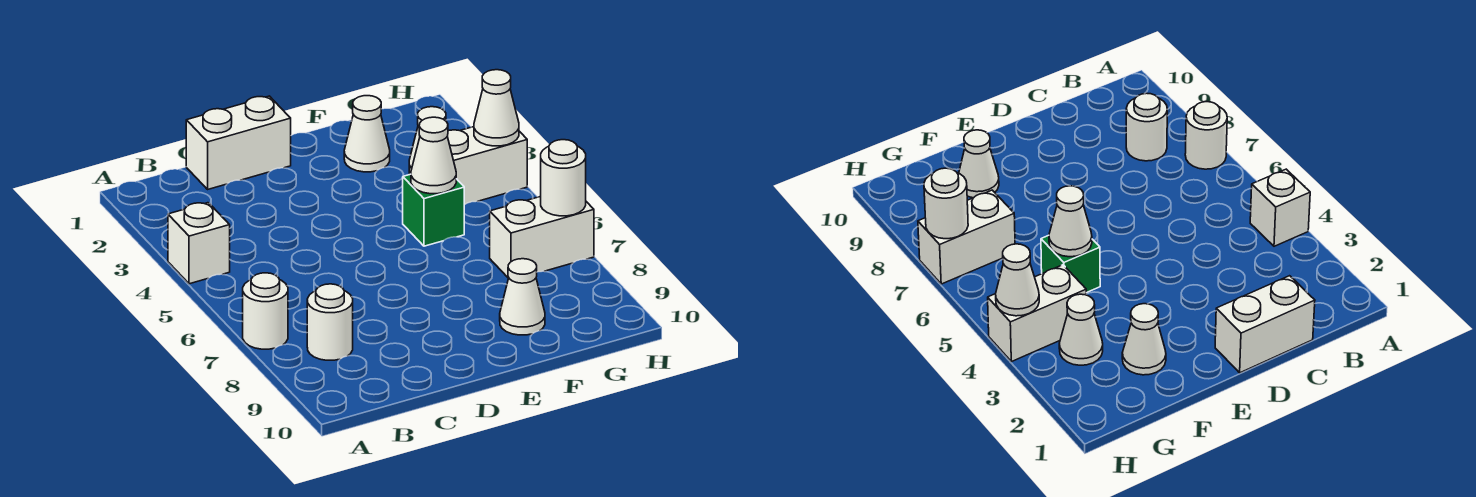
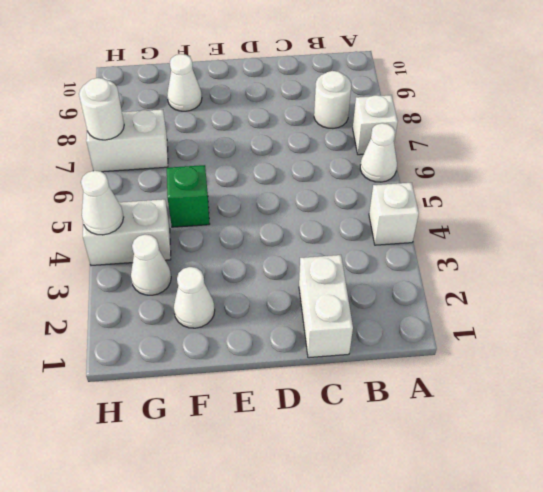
white round brick A7 level 1 -> white brick A7 level 1
white brick C1:D1 level 1 -> white brick C1:C2 level 1
white cone F5 level 2 -> white cone A6 level 1

